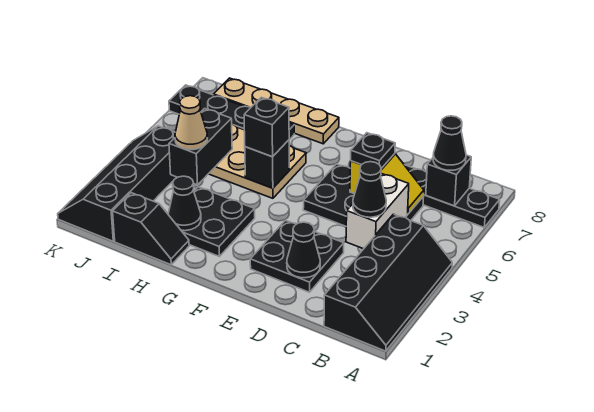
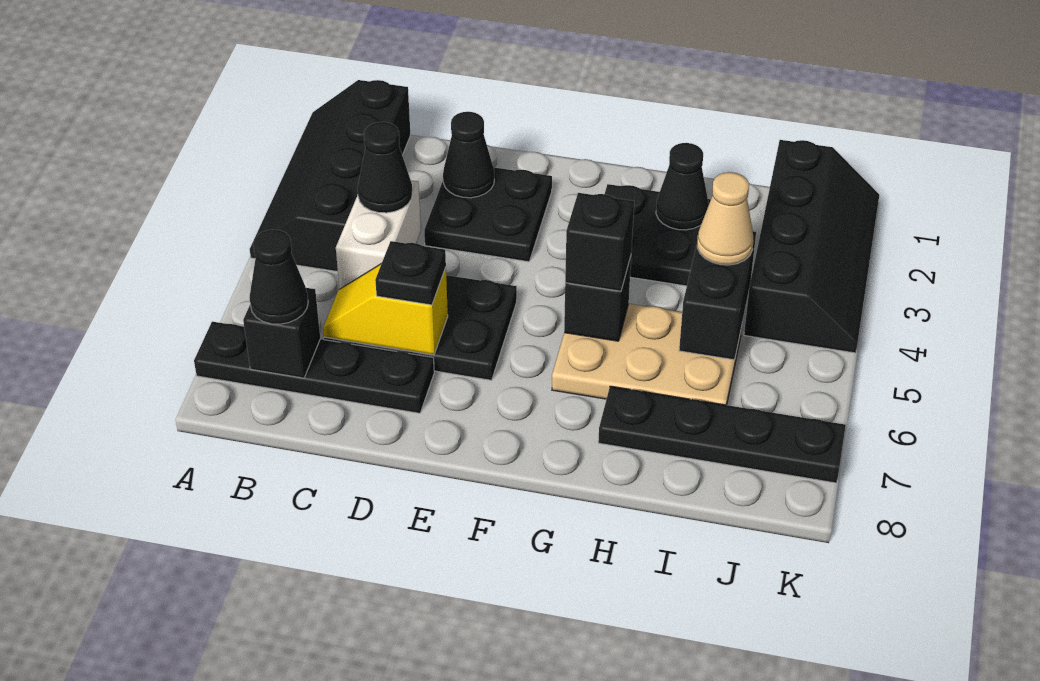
tan plate G8:J8 level 1 -> none
black slope H1:I1 level 1 top I -> none

